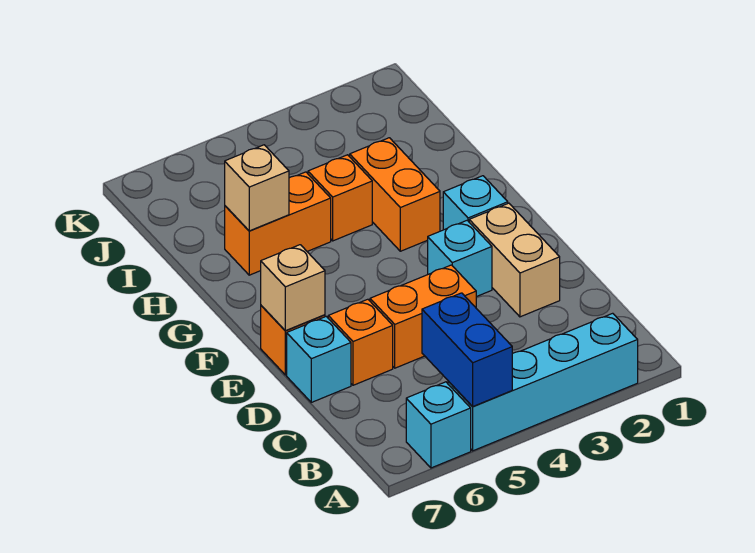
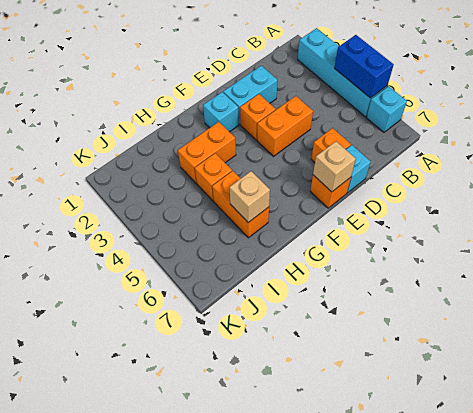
blue brick A5:B5 level 2 -> blue brick A4:A5 level 2
tan brick D2:E2 level 1 -> cyan brick D2:E2 level 1
orange brick D4:D5 level 1 -> orange brick D4:E4 level 1
cyan brick E3 level 1 -> orange brick E3 level 1

